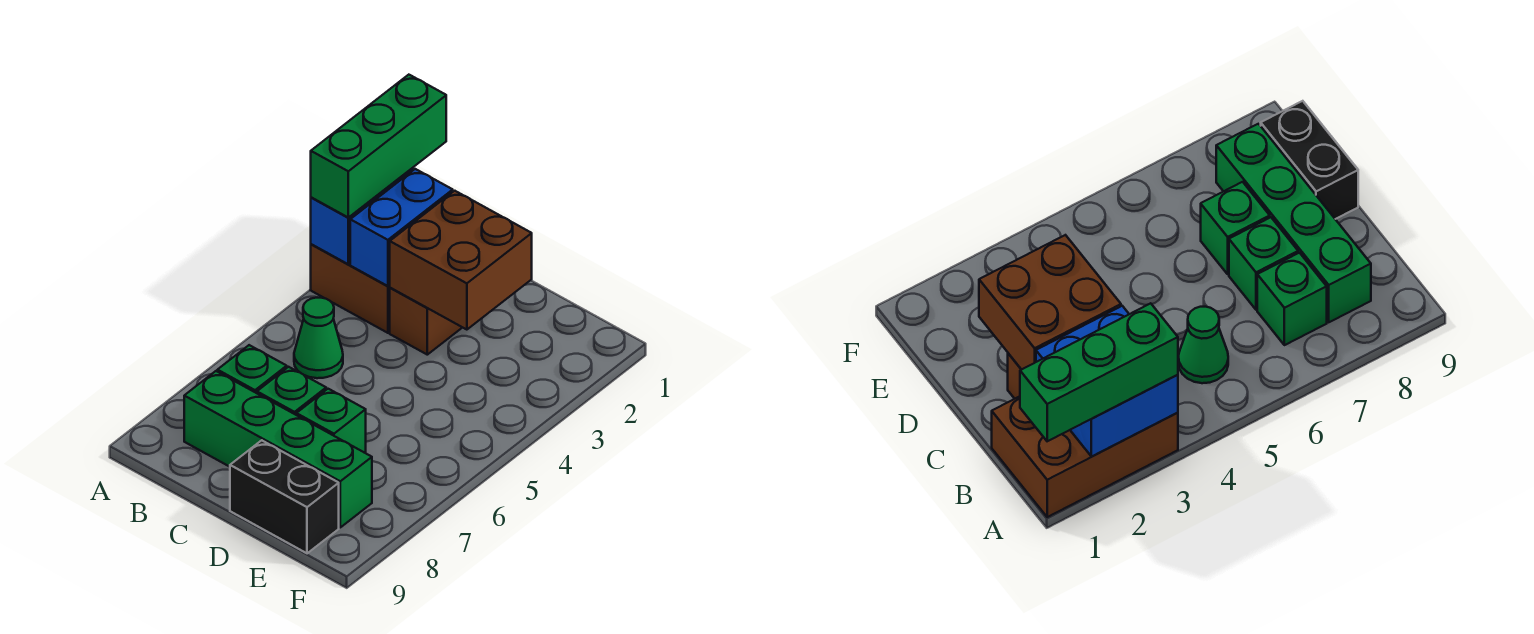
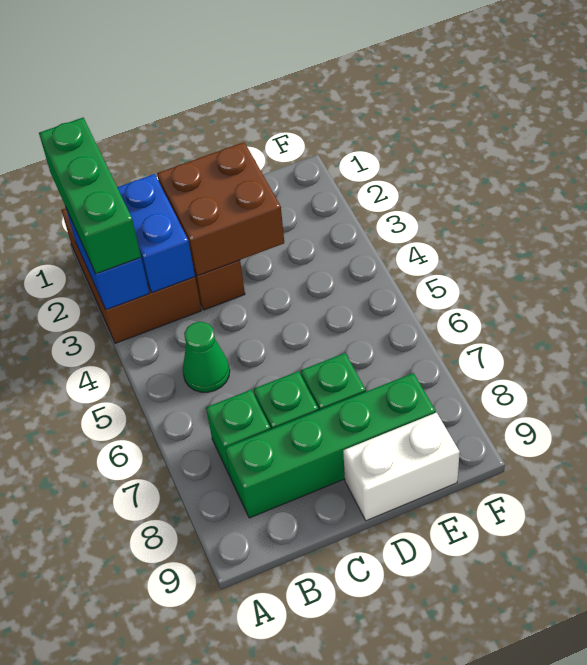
black brick D9:E9 level 1 -> white brick D9:E9 level 1

